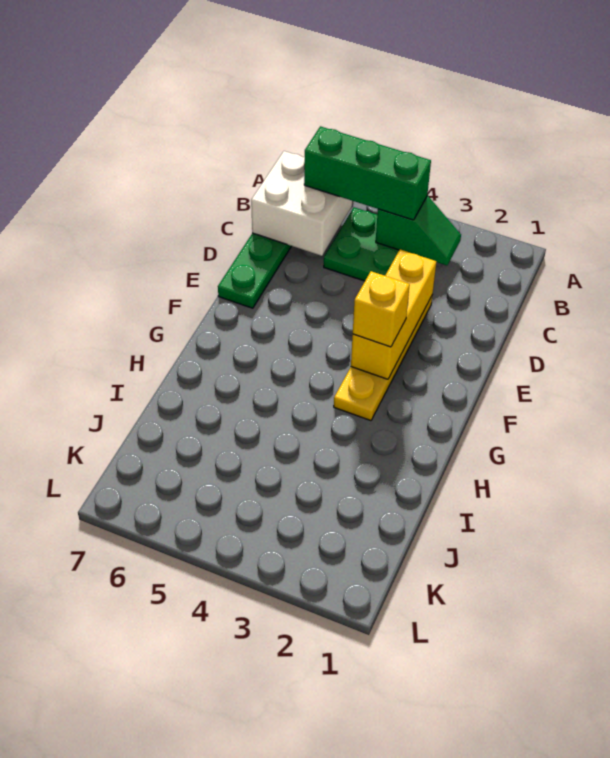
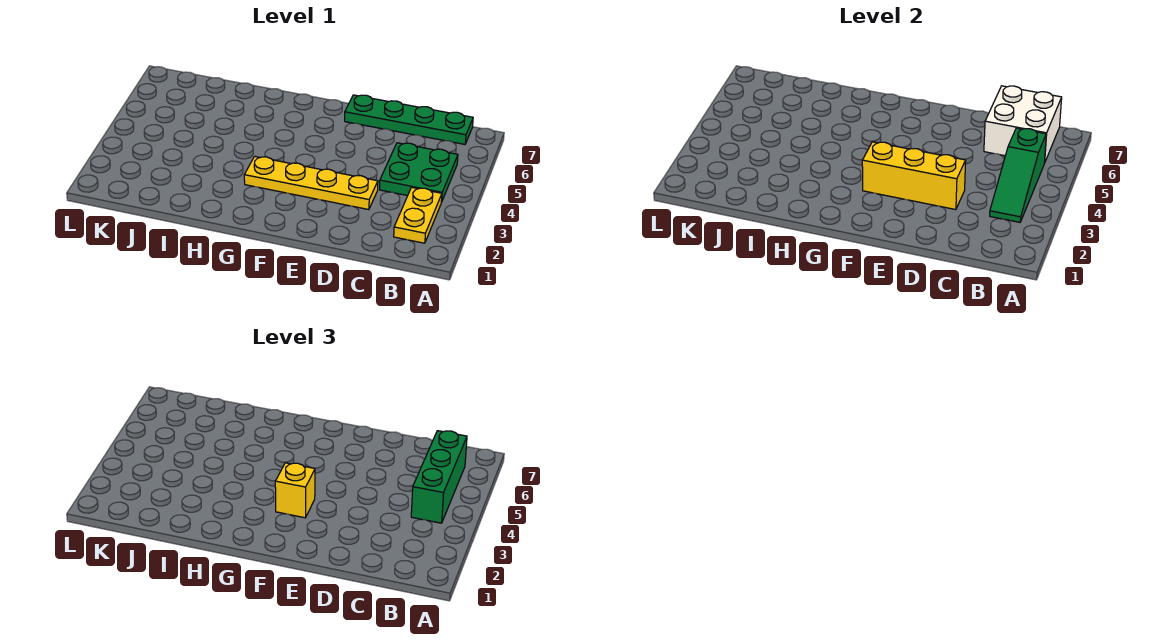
none -> yellow plate B2:B3 level 1
green slope B3:B4 level 2 top 4 -> green slope B3:B5 level 2 top 5

